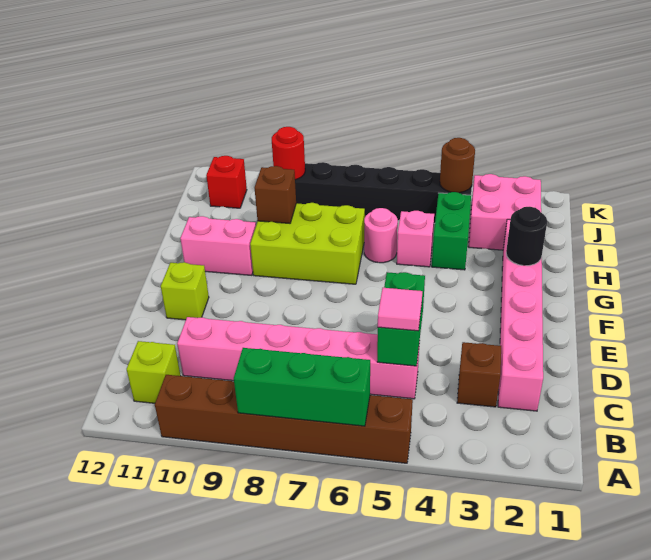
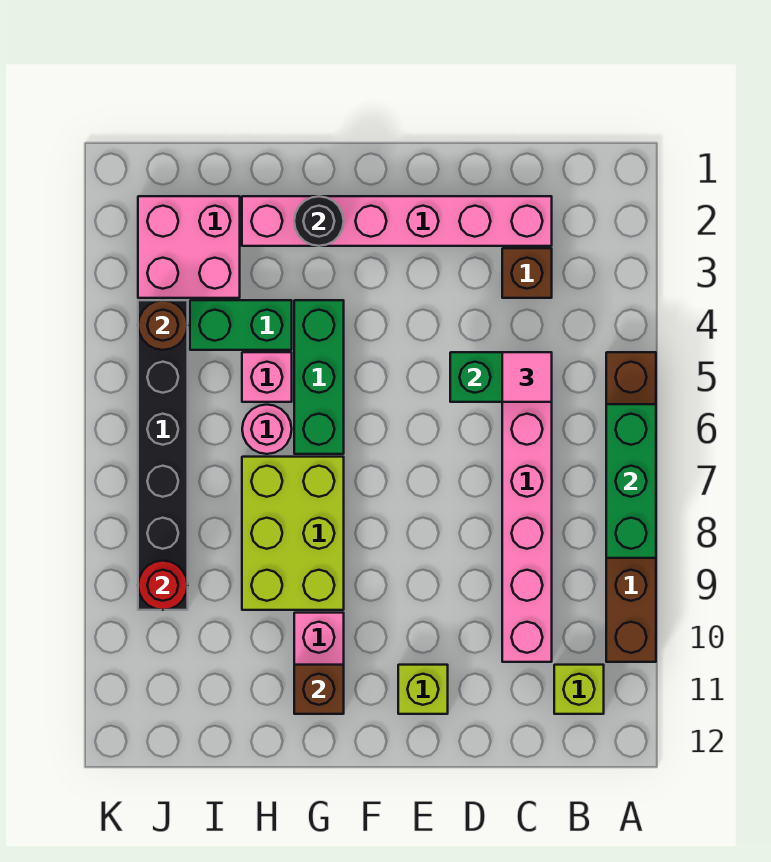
none -> green brick G4:G6 level 1
brown brick H9 level 2 -> brown brick G11 level 2
red brick J11 level 1 -> none

